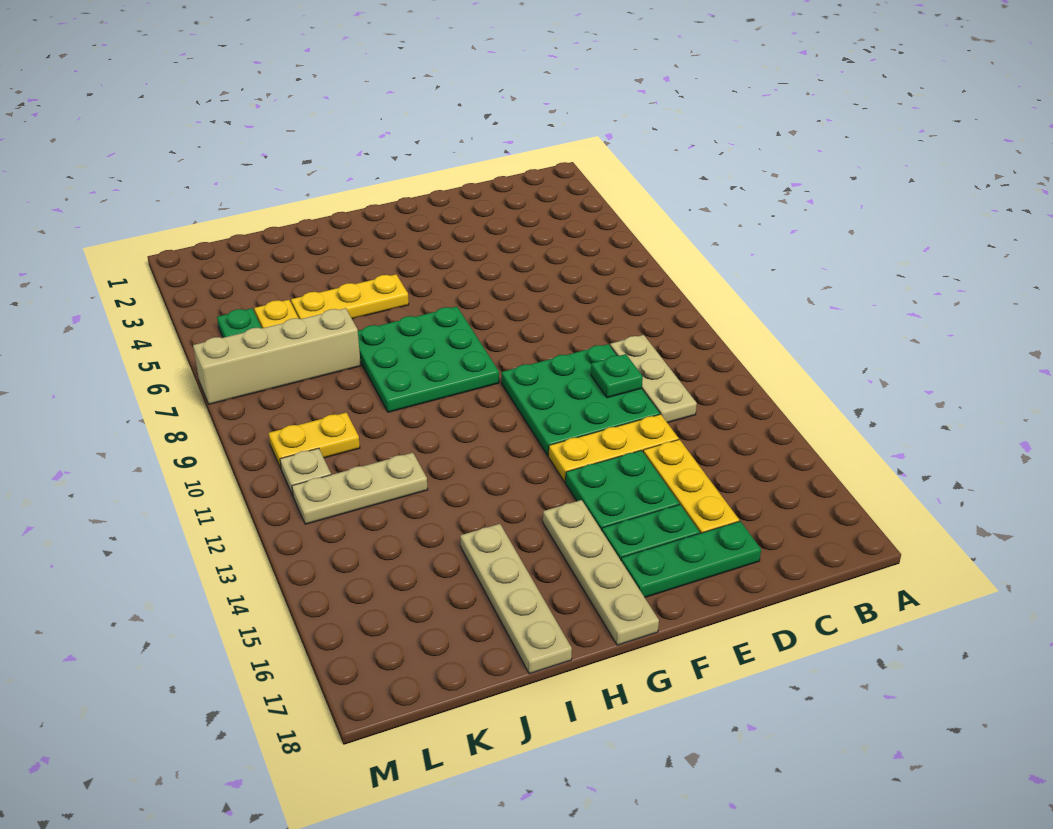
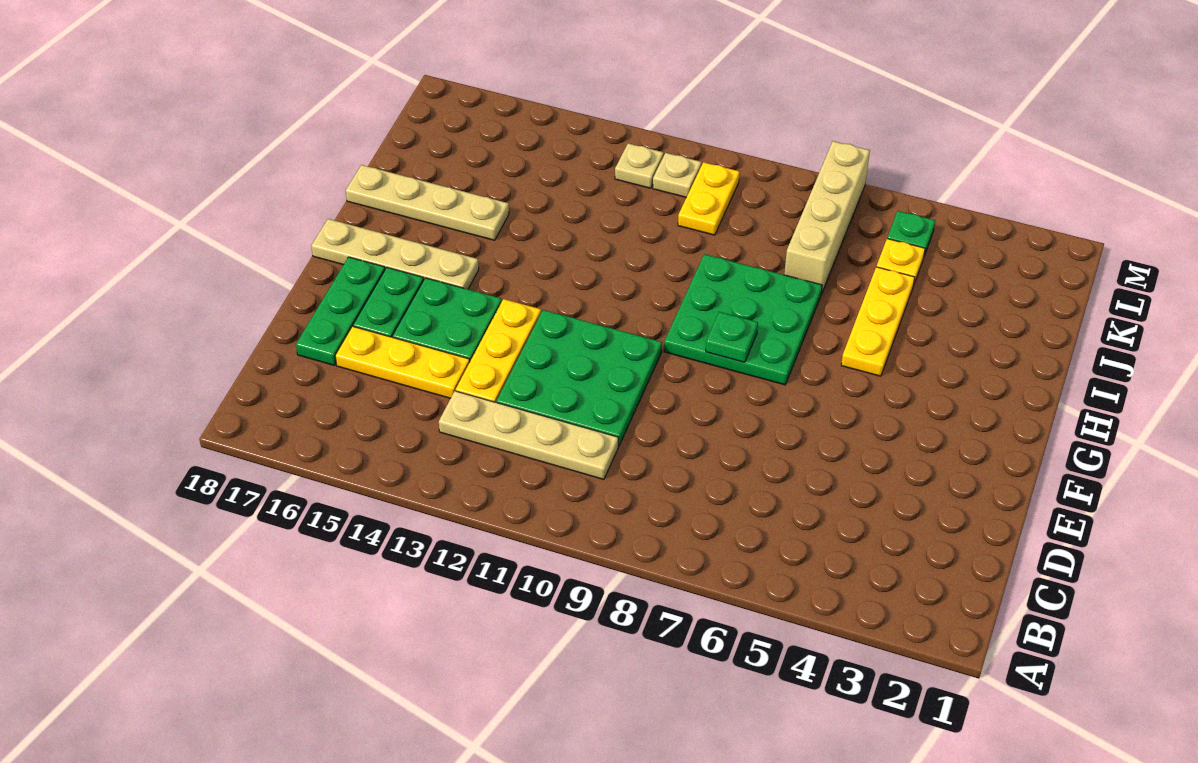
tan plate C10:C12 level 1 -> tan plate C10:C13 level 1
green plate D11 level 2 -> green plate G8 level 2
tan plate J12:L12 level 1 -> tan plate L12 level 1

